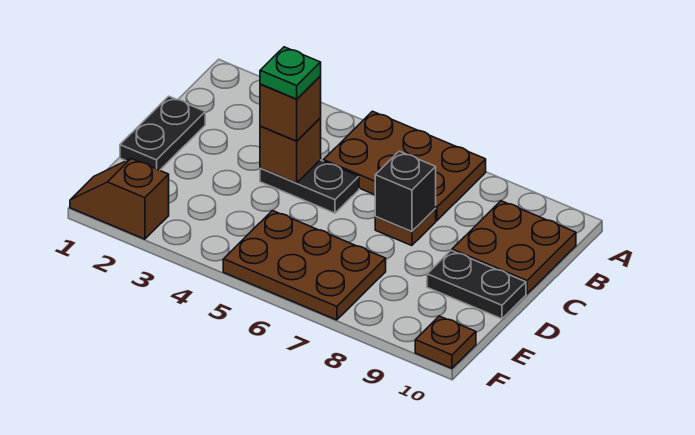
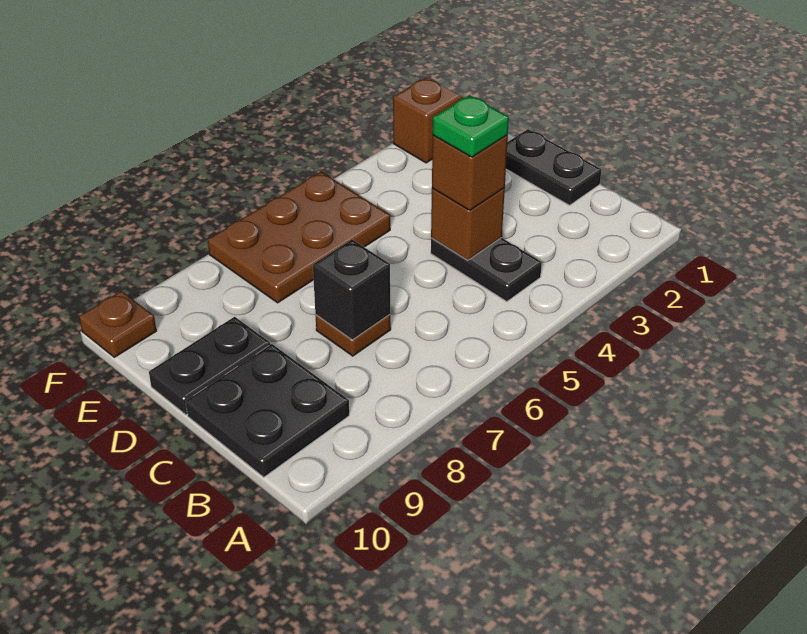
brown plate A5:B7 level 1 -> none
brown plate B9:C10 level 1 -> black plate B9:C10 level 1
black plate C4:C5 level 1 -> black plate B4:C4 level 1

